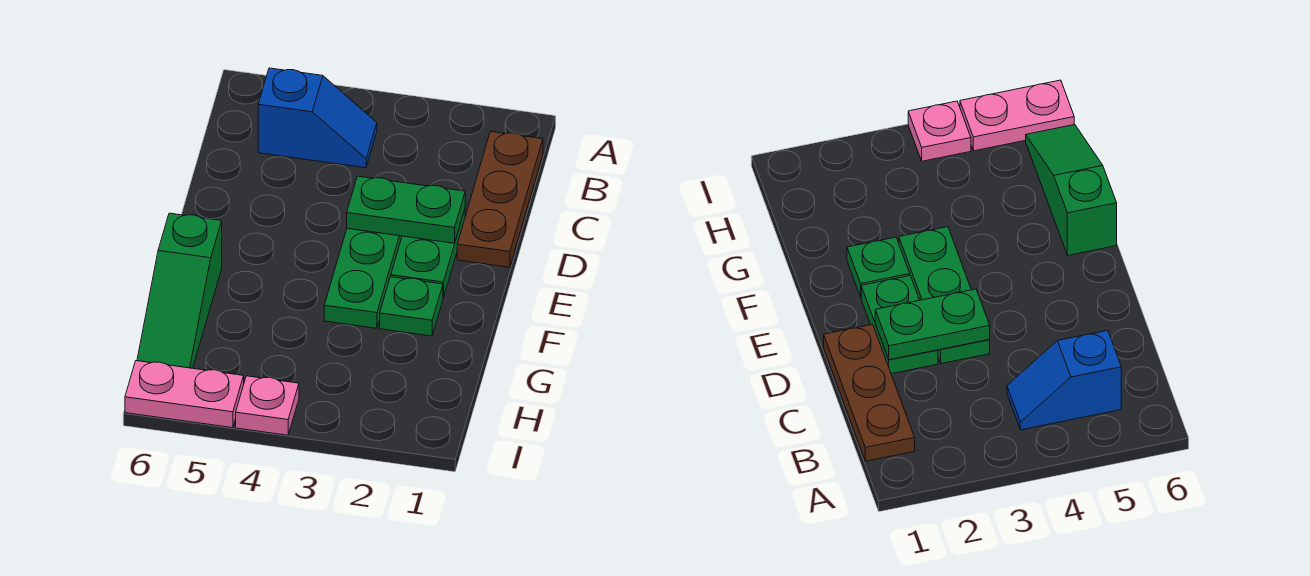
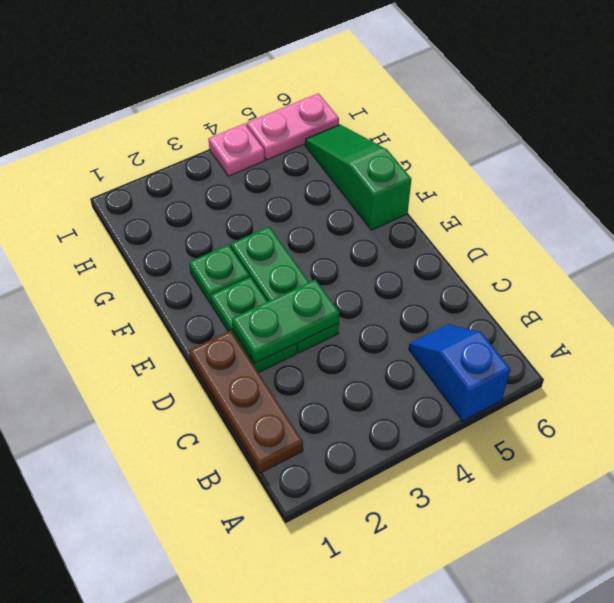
blue slope B4:B5 level 1 top 5 -> blue slope A5:B5 level 1 top A

